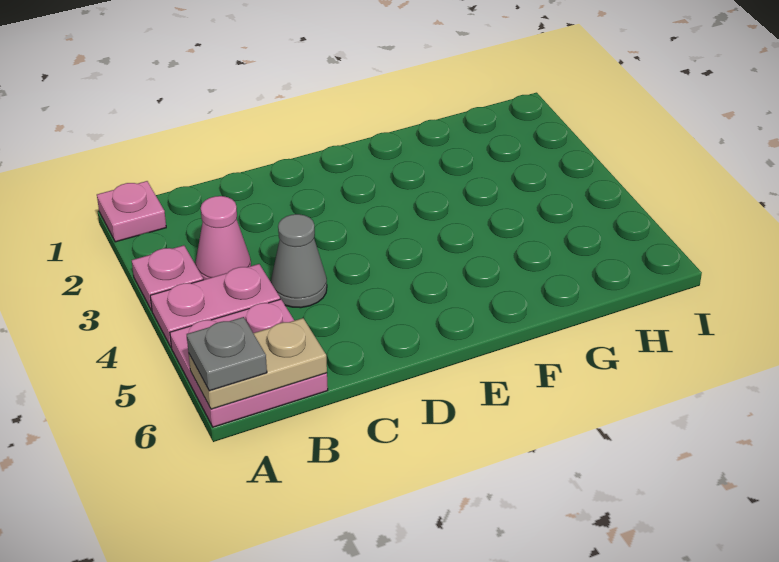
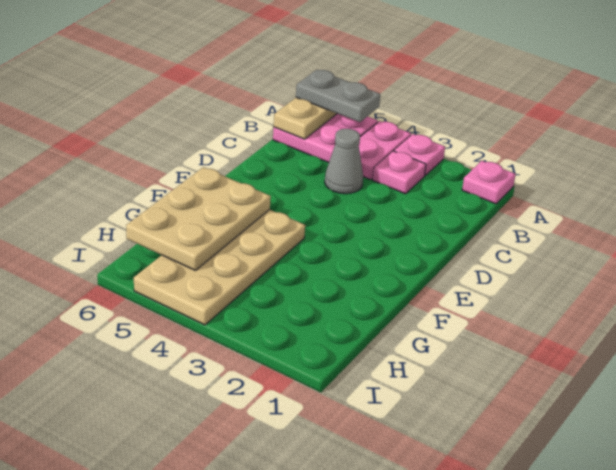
grey plate A6 level 3 -> grey plate A5:A6 level 3
pink cone B3 level 1 -> pink plate B3 level 1
none -> tan plate F4:I5 level 1
none -> tan plate F5:H6 level 2

